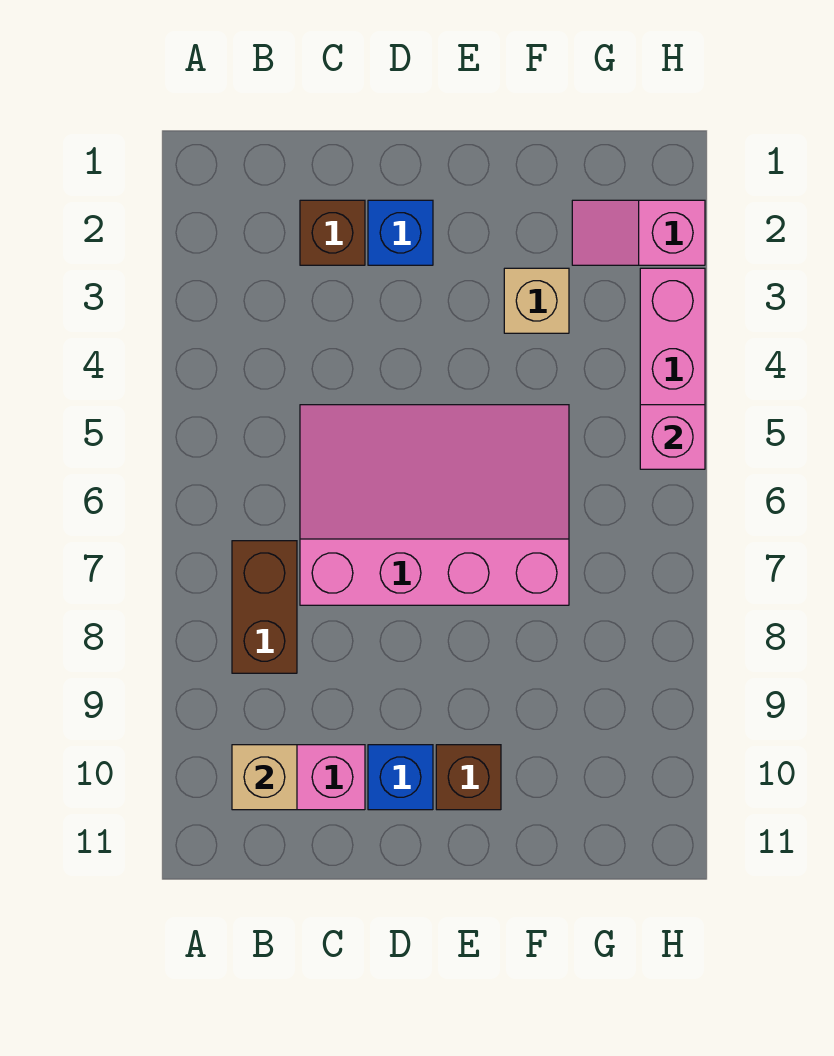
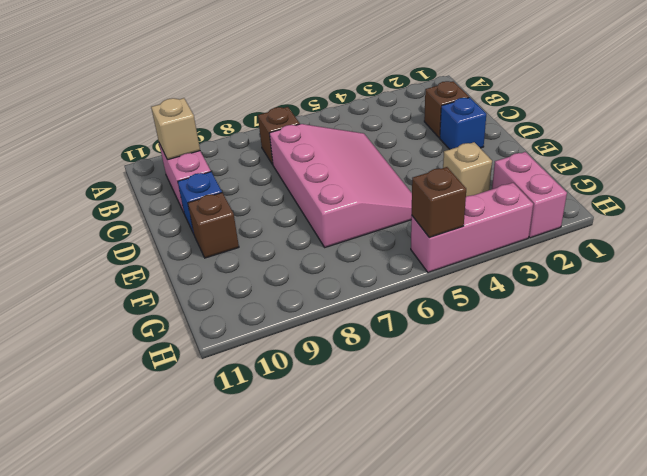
brown brick B7:B8 level 1 -> brown brick B7 level 1
pink slope G2:H2 level 1 top H -> pink brick G2:H2 level 1
pink brick H5 level 2 -> brown brick H5 level 2

